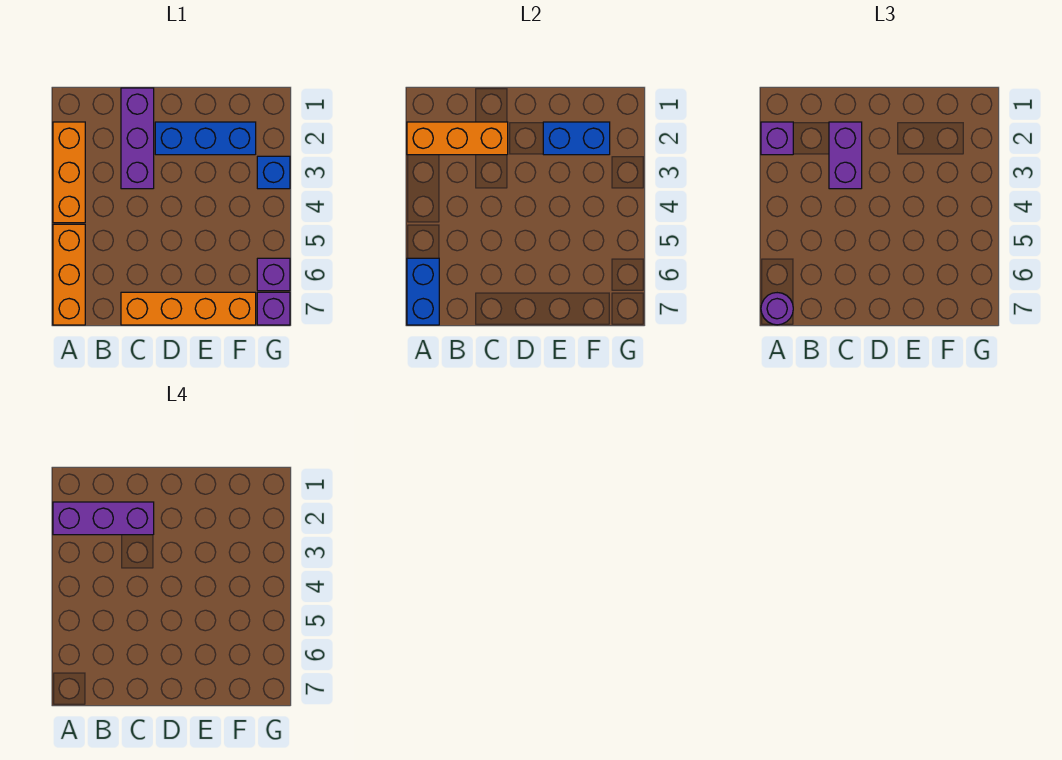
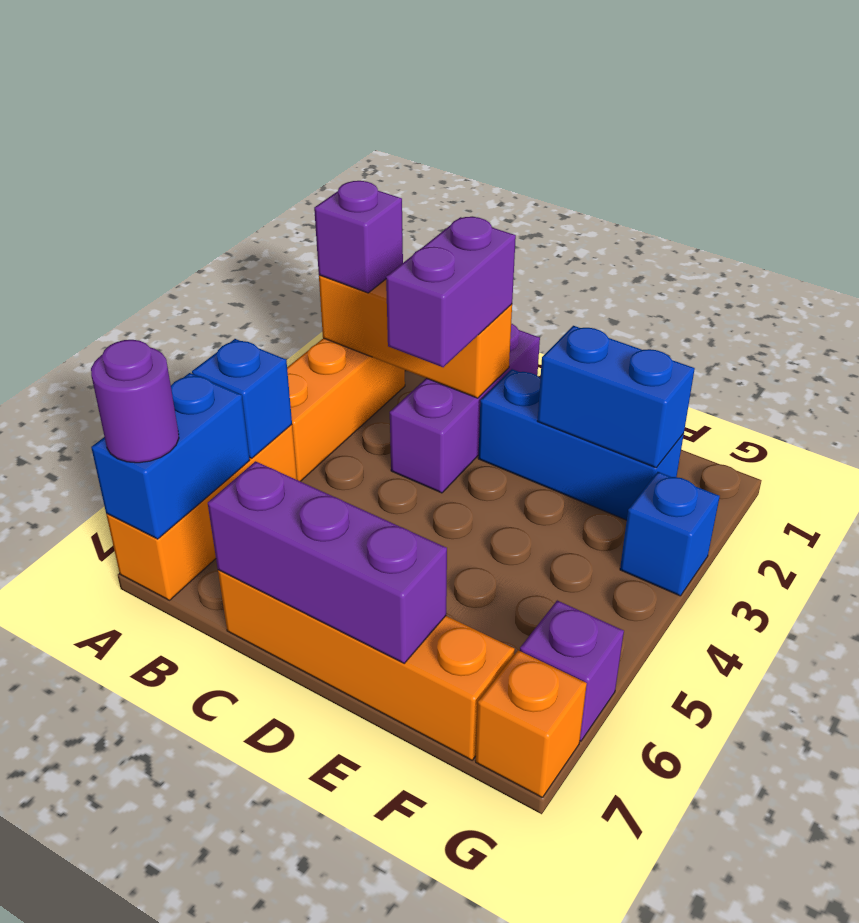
purple brick A2:C2 level 4 -> purple brick C7:E7 level 2
none -> blue brick A5 level 2
purple brick G7 level 1 -> orange brick G7 level 1

